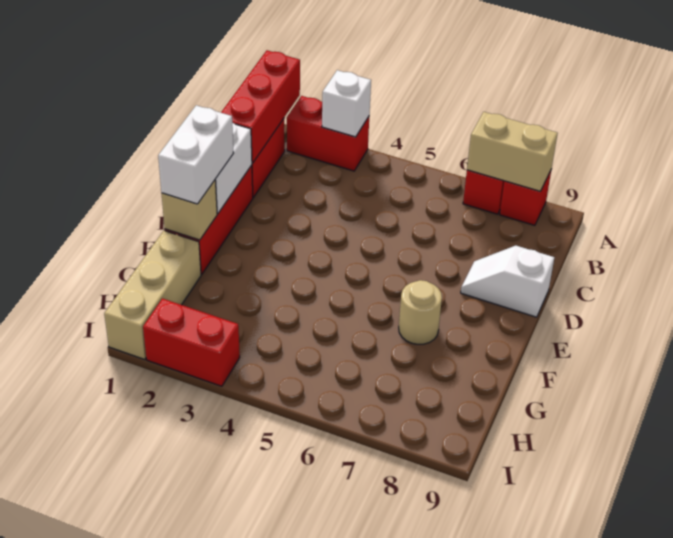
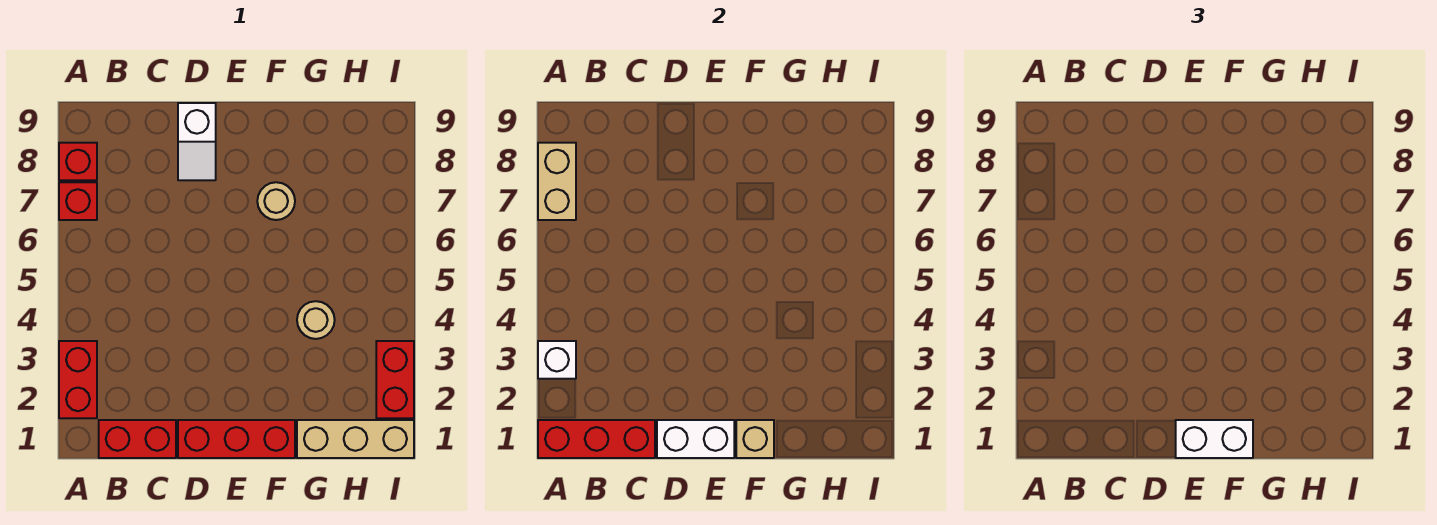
none -> tan round brick G4 level 1

